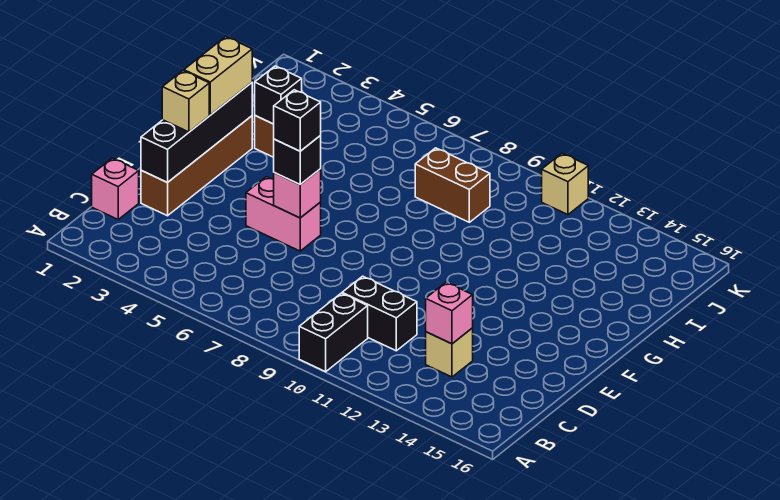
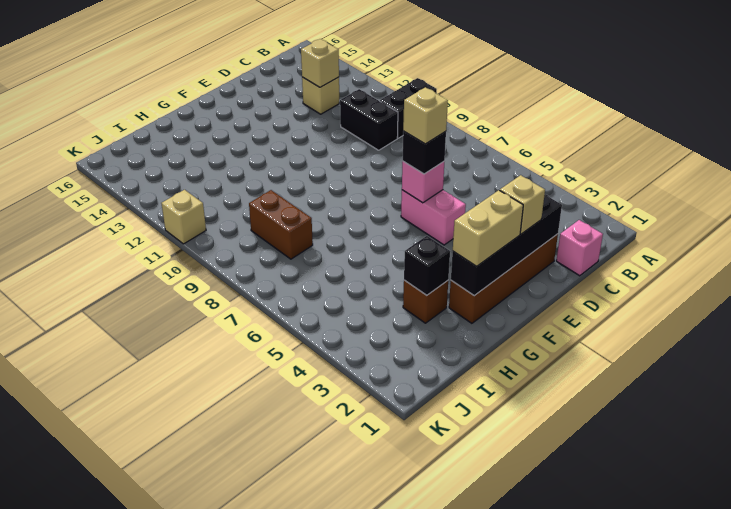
pink brick C13 level 2 -> tan brick C13 level 2
black brick E6 level 4 -> tan brick E6 level 4

